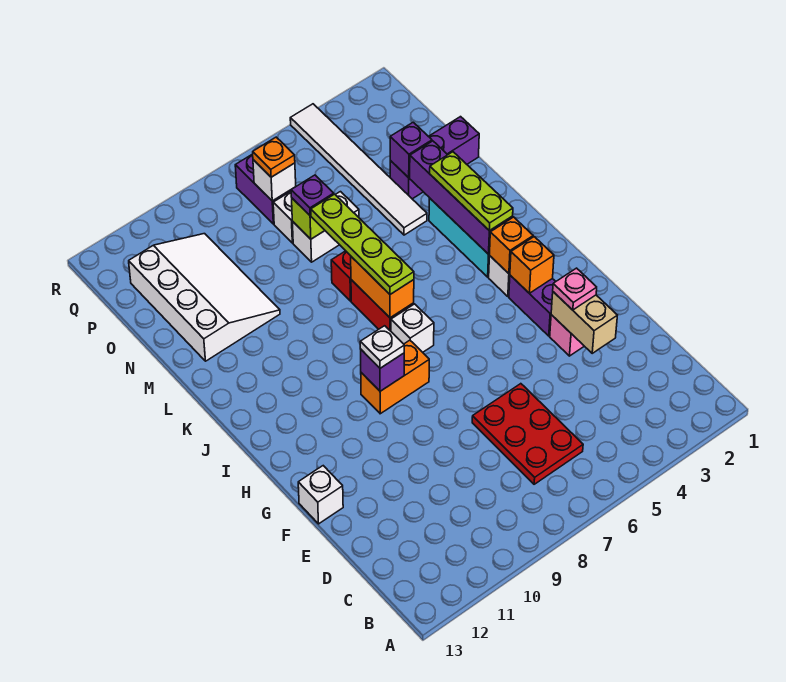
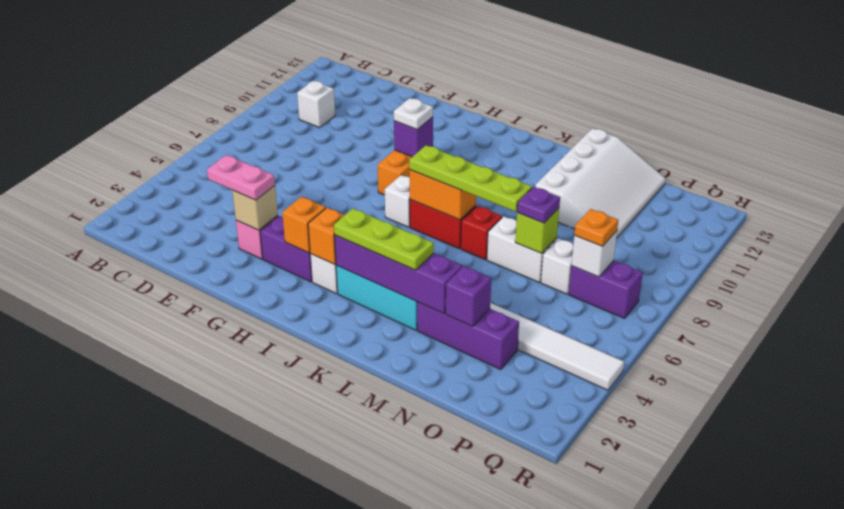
red plate C6:E7 level 1 -> none
tan brick E3:F3 level 2 -> tan brick F3 level 2
pink plate F3 level 3 -> pink plate E3:F3 level 3
white brick F13 level 1 -> white brick C10 level 1
white slope M10:P12 level 1 top 12 -> white slope M10:O13 level 1 top M
purple brick N1:N3 level 1 -> purple brick M3:O3 level 1
white brick N6:N7 level 1 -> white brick M7:N7 level 1

